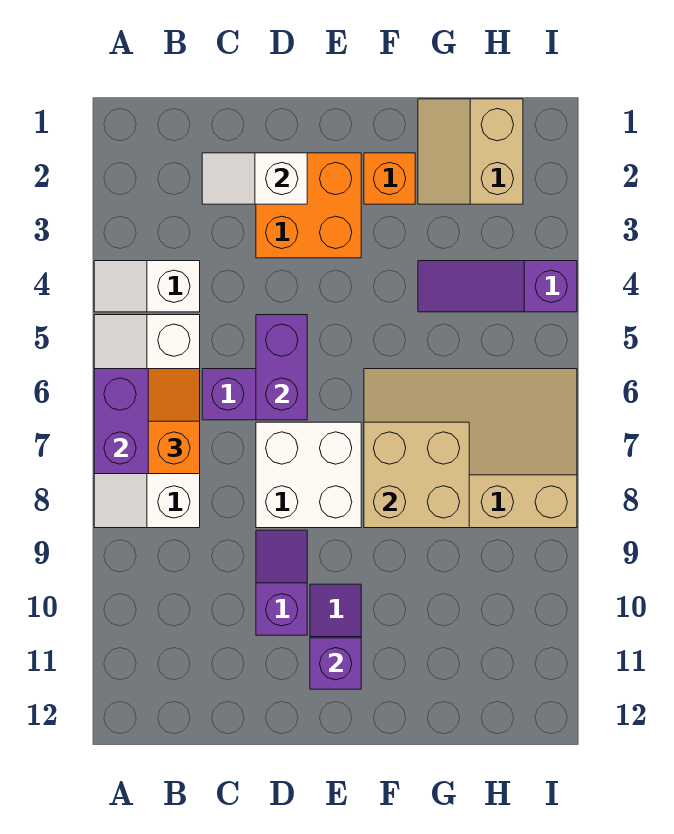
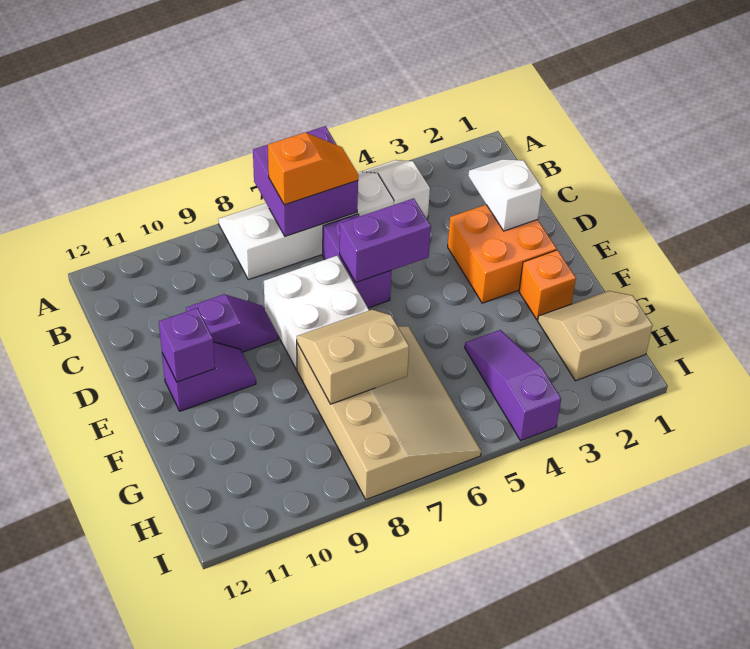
tan brick F7:G8 level 2 -> tan slope F7:G8 level 2 top G

